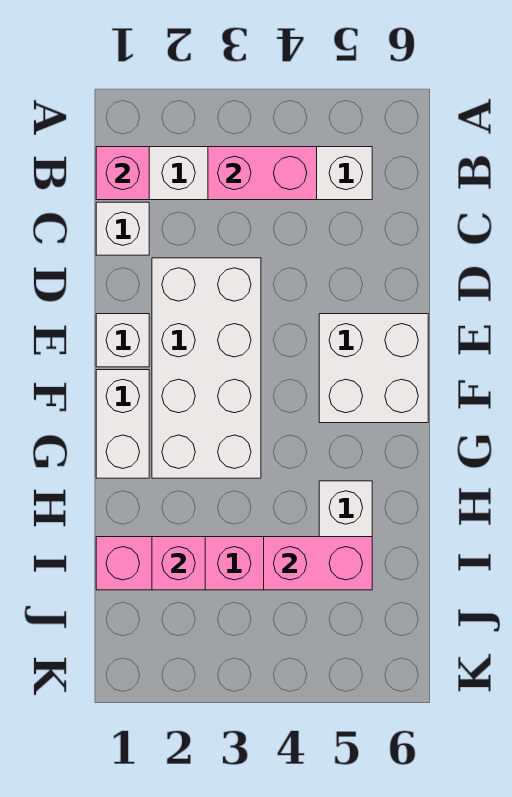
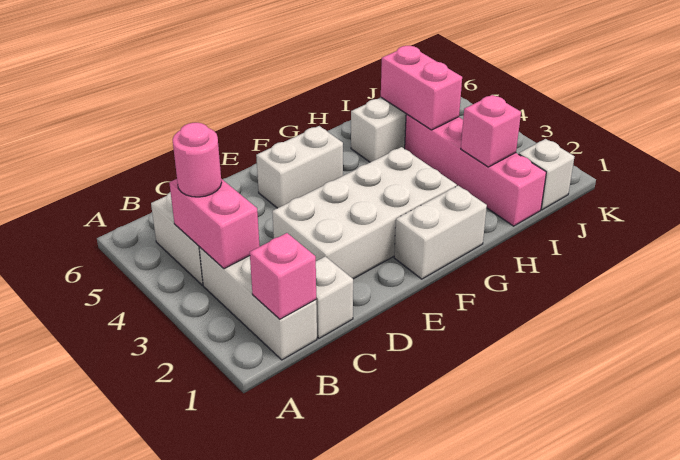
none -> pink round brick B4 level 3
white brick E1 level 1 -> white brick J1 level 1
white brick E5:F6 level 1 -> white brick E5:F5 level 1

